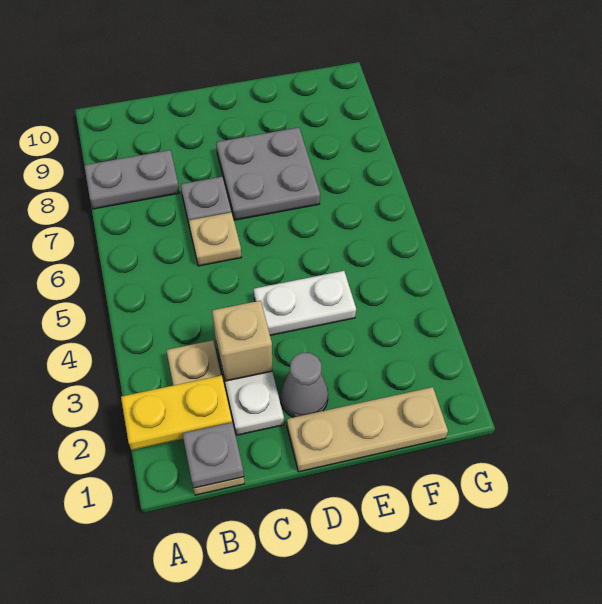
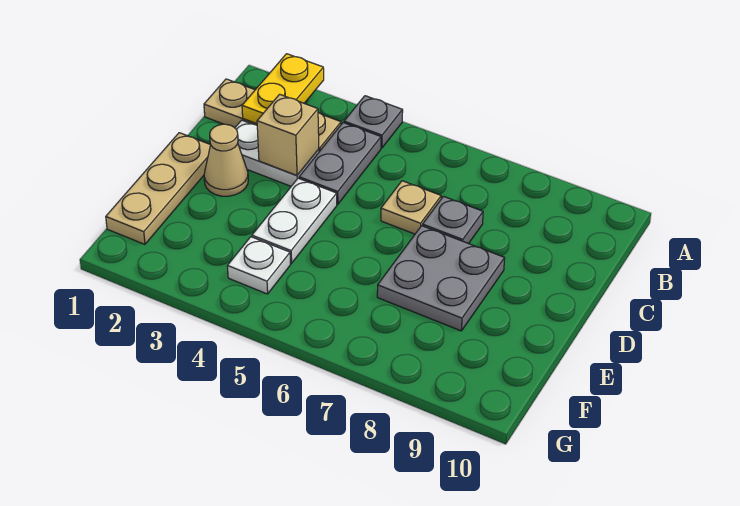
grey plate A8:B8 level 1 -> grey plate B4:C4 level 1
grey plate B1 level 2 -> grey plate A4 level 1
grey cone D2 level 1 -> tan cone D2 level 1
none -> white plate F4 level 1

